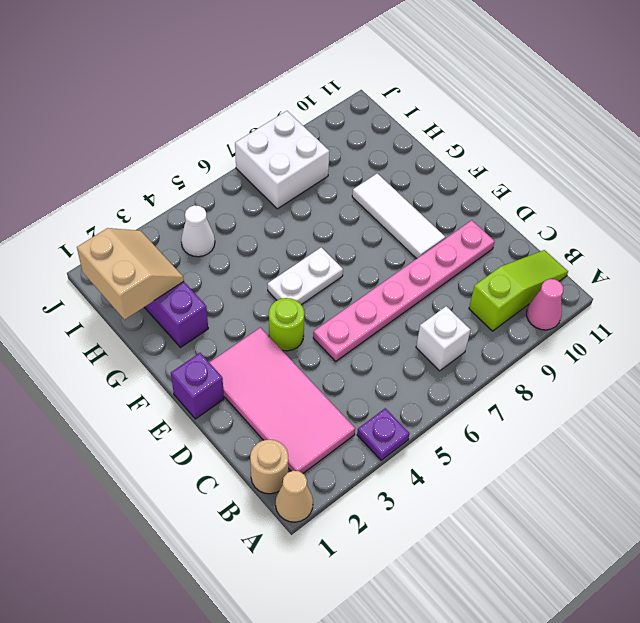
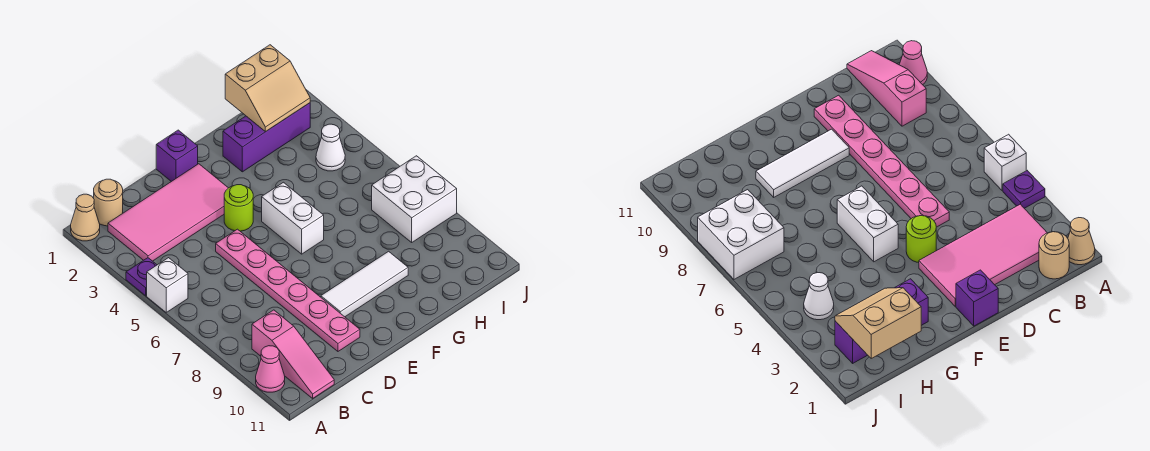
white brick B7 level 1 -> white brick A5 level 1
lime slope B9:B11 level 1 top 9 -> pink slope B9:B11 level 1 top 9
white plate F5:F6 level 1 -> white brick F5:F6 level 1

